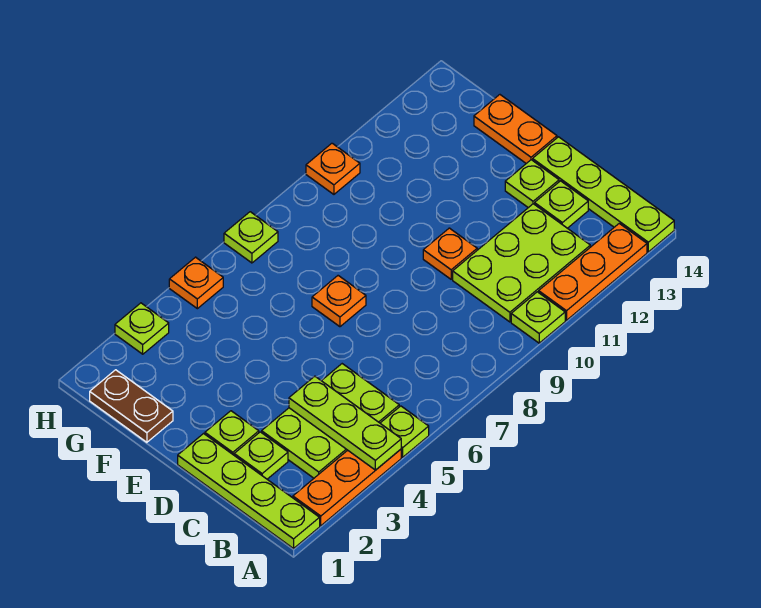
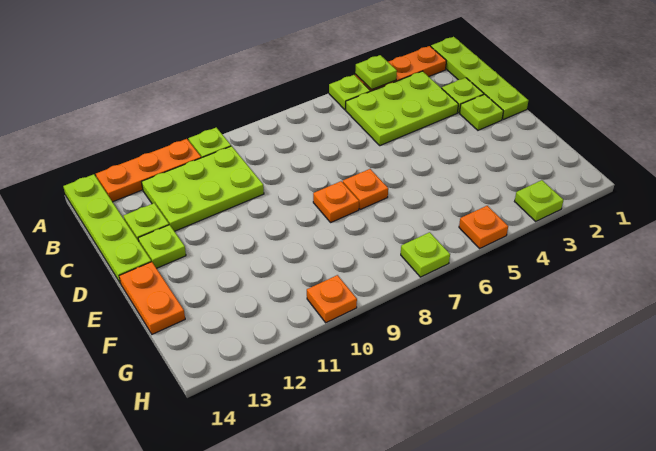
lime plate A4:C4 level 2 -> lime plate A4 level 2
orange plate D10 level 1 -> orange plate E8 level 1
brown plate F1:G1 level 1 -> none

